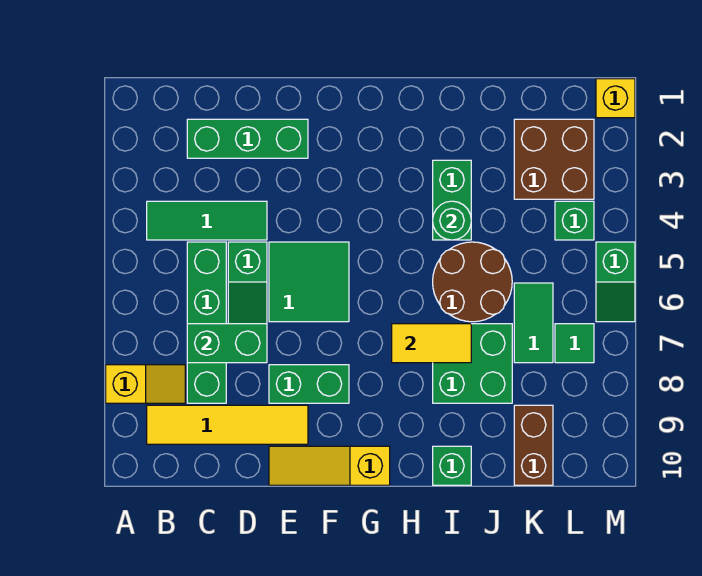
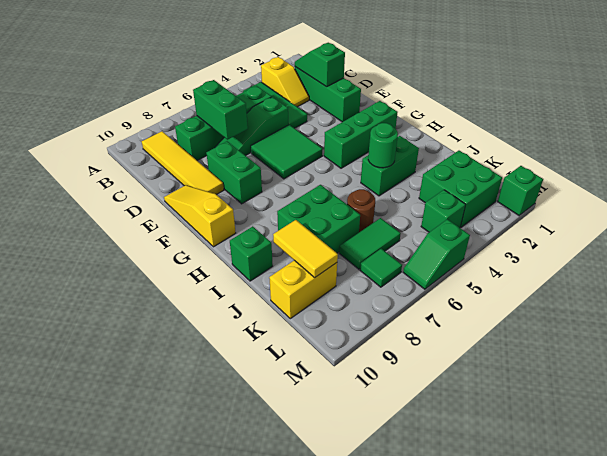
yellow slope A8:B8 level 1 top A -> yellow slope B3:C3 level 1 top B
none -> green slope C2:D2 level 2 top D
none -> green brick G2:G4 level 1
yellow tile H7:I7 level 2 -> yellow tile J9:K9 level 2
brown round brick I5:J6 level 1 -> brown round brick J6 level 1
brown brick K2:L3 level 1 -> green brick K2:L3 level 1
brown brick K9:K10 level 1 -> yellow brick K9:K10 level 1
yellow brick M1 level 1 -> green brick M1 level 1

